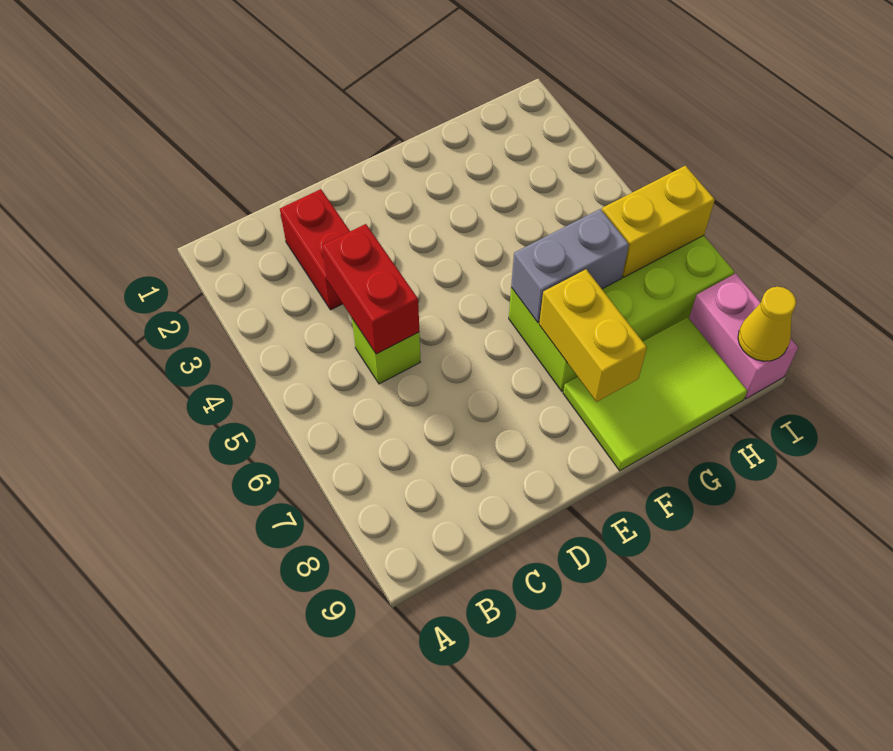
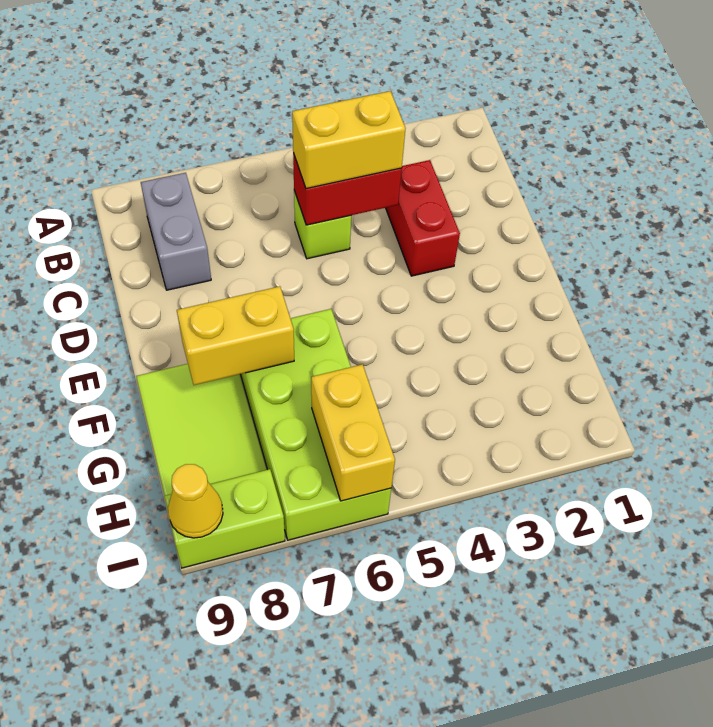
red brick C2:C3 level 1 -> red brick C3:D3 level 1
none -> yellow brick C4:C5 level 3
grey brick F6:G6 level 2 -> grey brick B8:C8 level 1
pink brick I8:I9 level 1 -> lime brick I8:I9 level 1

